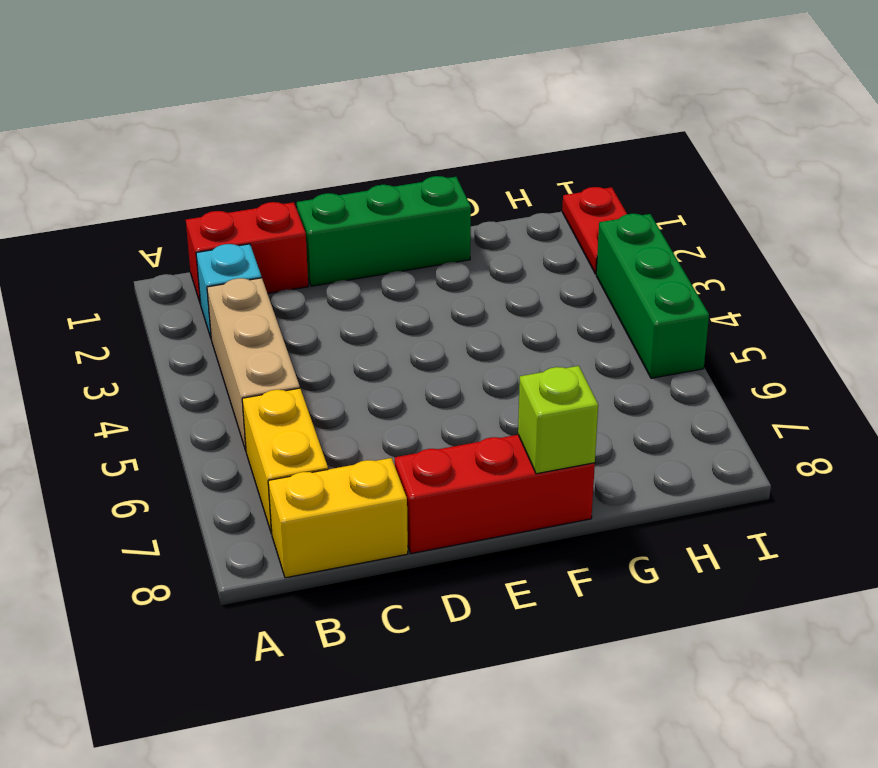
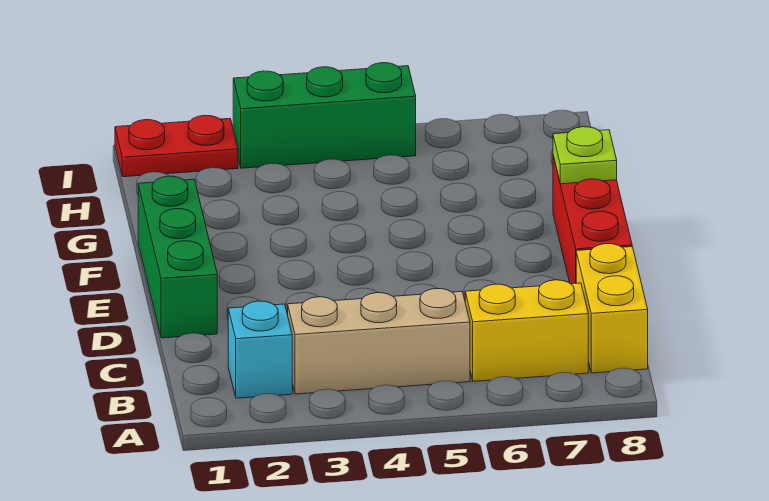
red brick B1:C1 level 1 -> none
lime brick F8 level 2 -> lime plate F8 level 2

